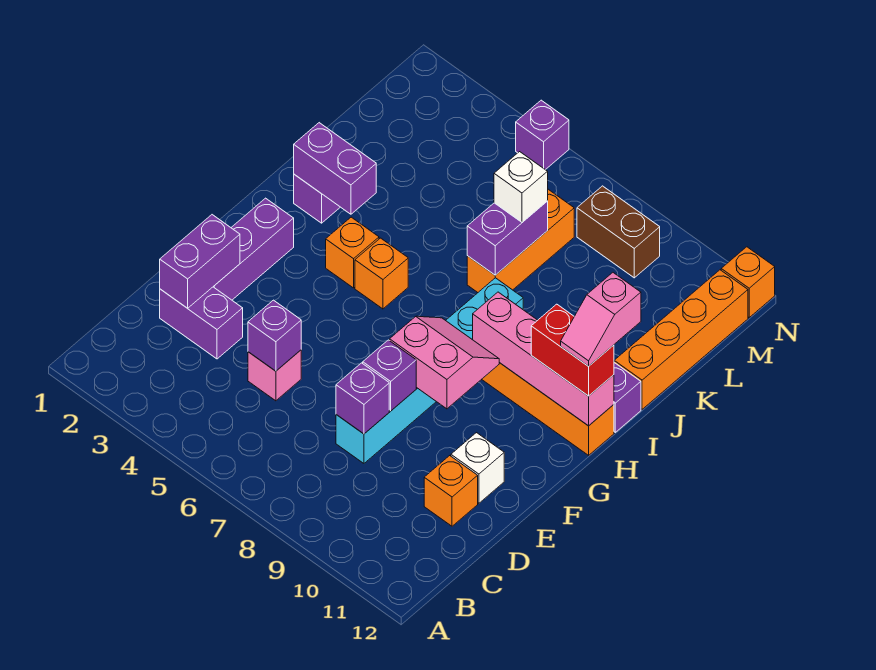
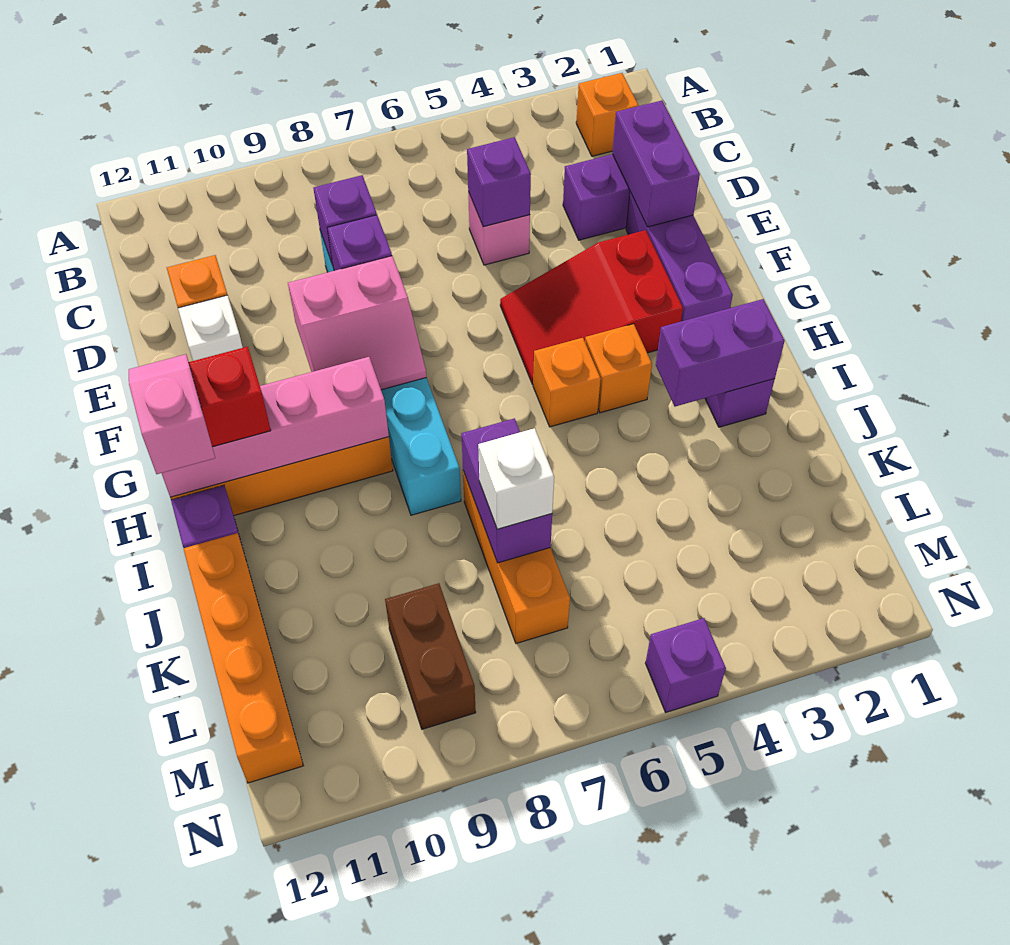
none -> red slope F3:G5 level 1 top 3
brown brick M8:M9 level 1 -> brown brick L9:M9 level 1
orange brick N12 level 1 -> orange brick B2 level 1

